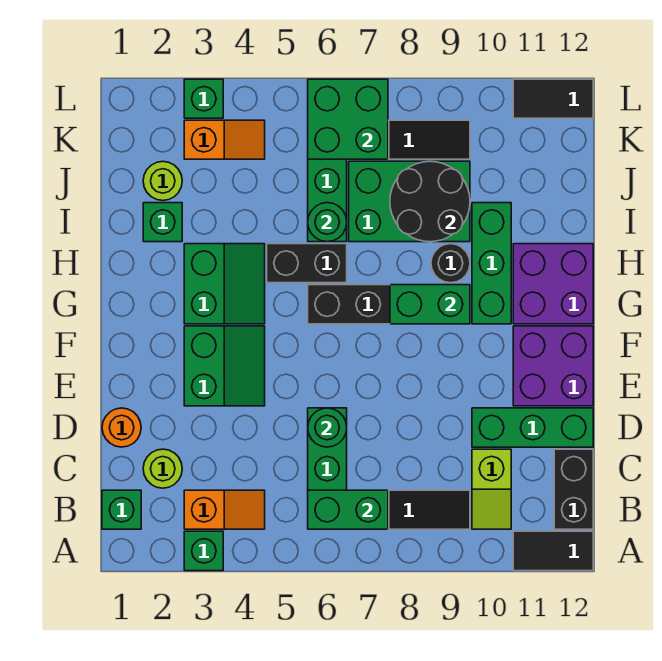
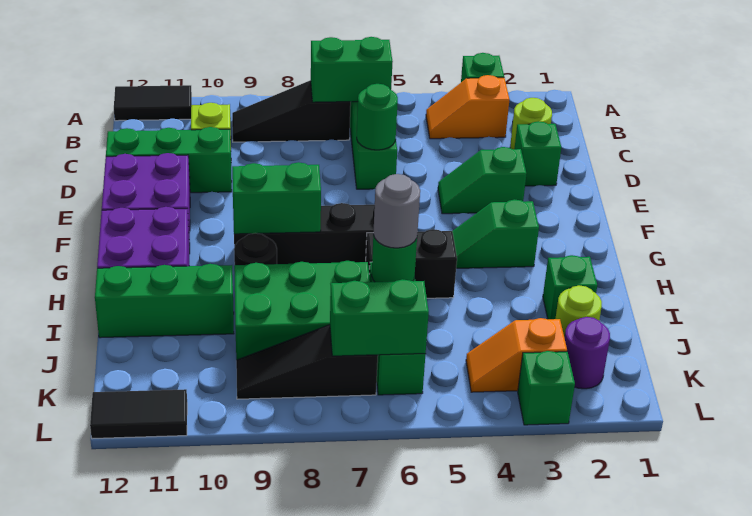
green brick B1 level 1 -> green brick D2 level 1
black brick B12:C12 level 1 -> none
orange round brick D1 level 1 -> none
green slope E3:F4 level 1 top 3 -> green slope E3:E4 level 1 top 3
green slope G3:H4 level 1 top 3 -> green slope G3:G4 level 1 top 3
green brick G10:I10 level 1 -> green brick I10:I12 level 1
none -> grey round brick I6 level 3
black round brick I8:J9 level 2 -> none
none -> purple round brick K2 level 1
green brick K6:L7 level 2 -> green brick K6:K7 level 2

